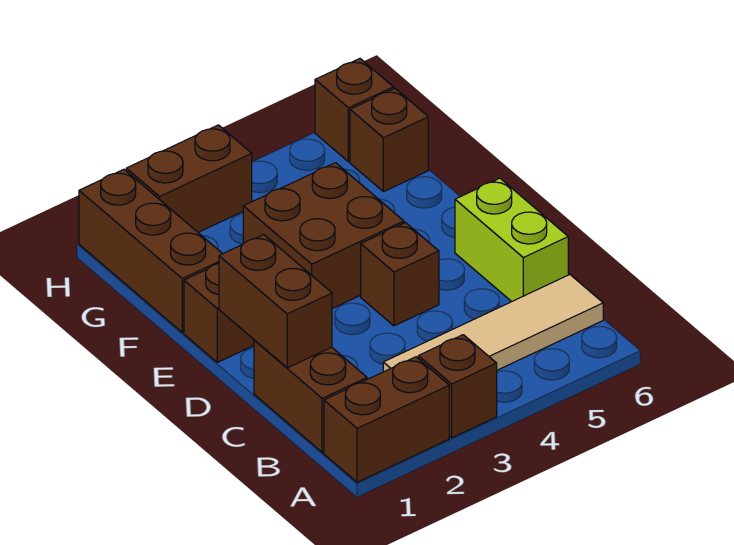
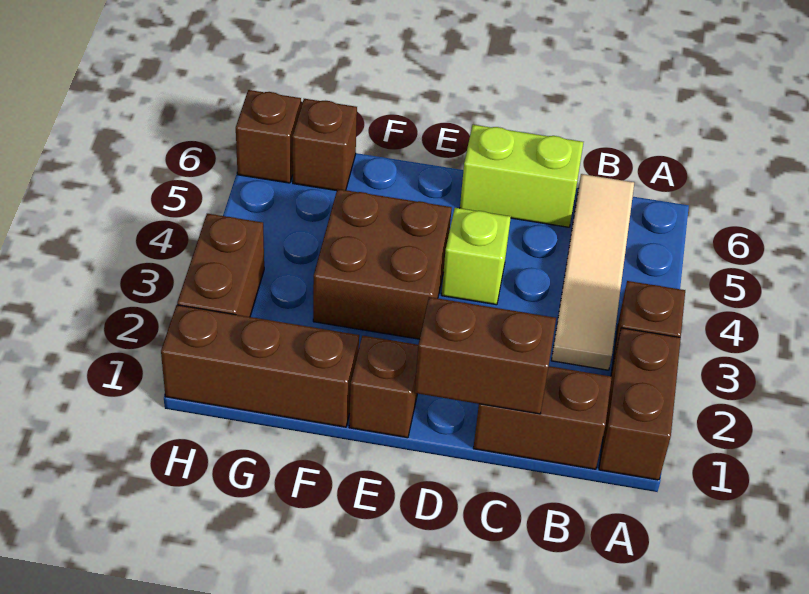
brown brick D4 level 1 -> lime brick D4 level 1

